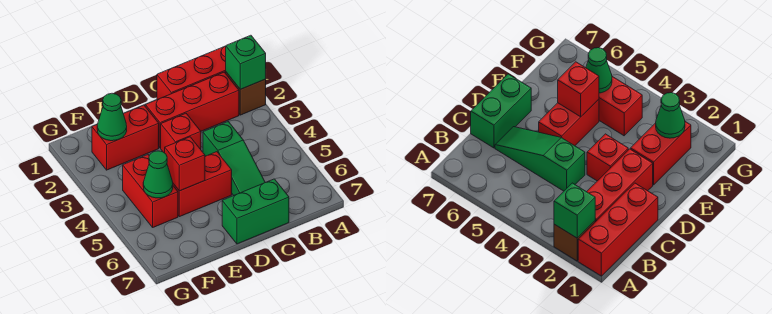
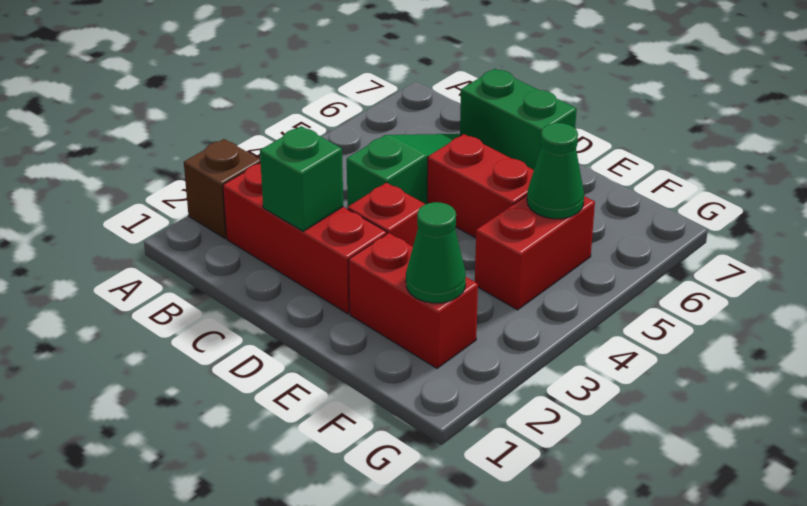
red brick A1:C1 level 1 -> none
green brick A2 level 2 -> green brick C2 level 2
red brick E5 level 2 -> none

